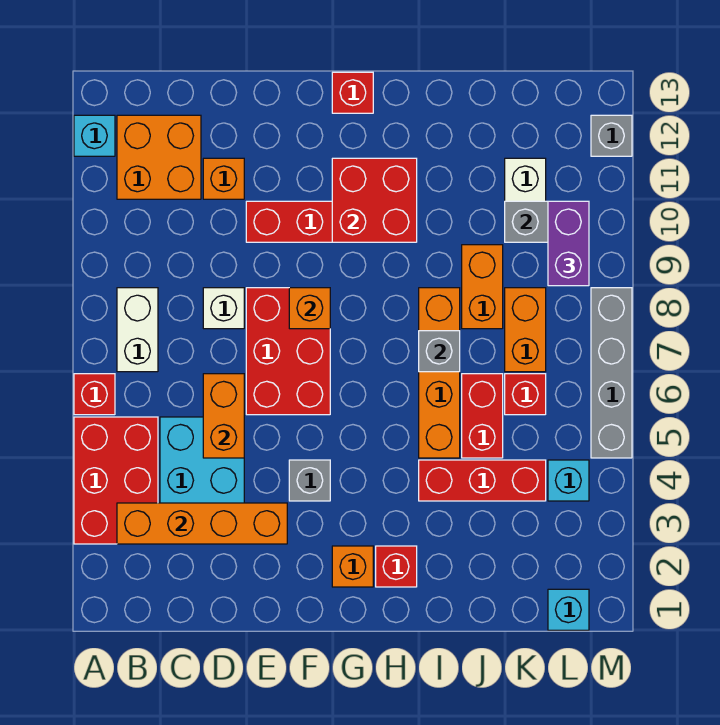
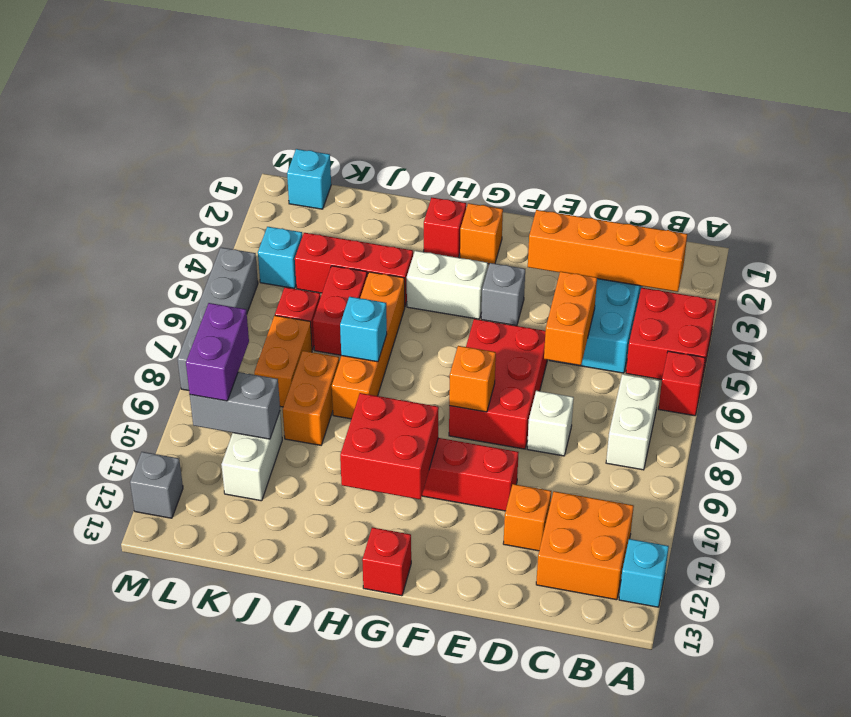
red brick A3:B5 level 1 -> red brick A4:B5 level 1
none -> white brick G4:H4 level 1
grey brick I7 level 2 -> cyan brick I7 level 2

